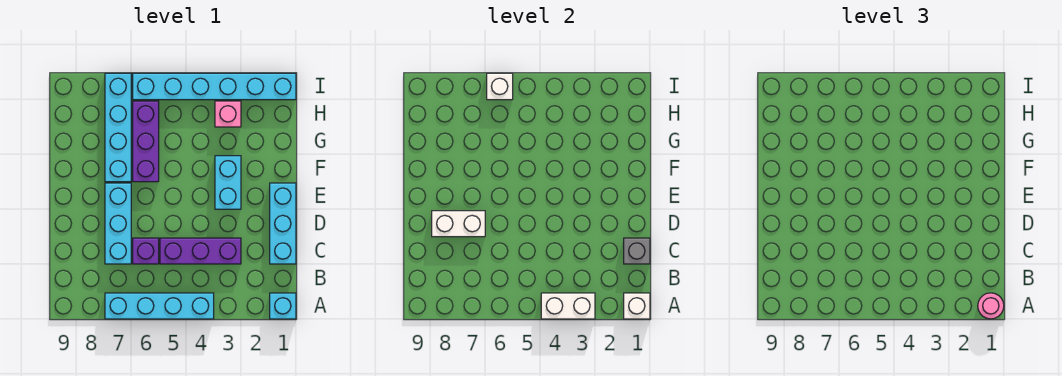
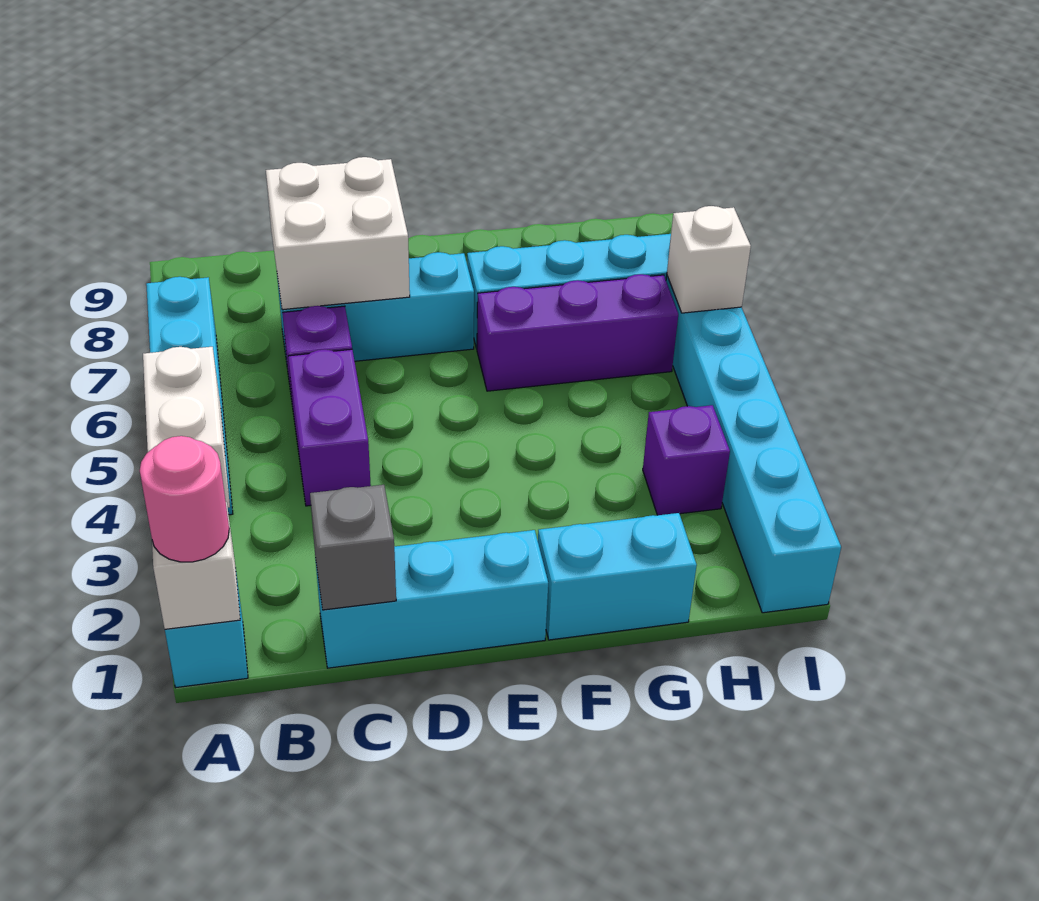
purple brick C3:C5 level 1 -> purple brick C4:C5 level 1
white brick D7:D8 level 2 -> white brick C7:D8 level 2
cyan brick E3:F3 level 1 -> cyan brick F1:G1 level 1
pink brick H3 level 1 -> purple brick H3 level 1

